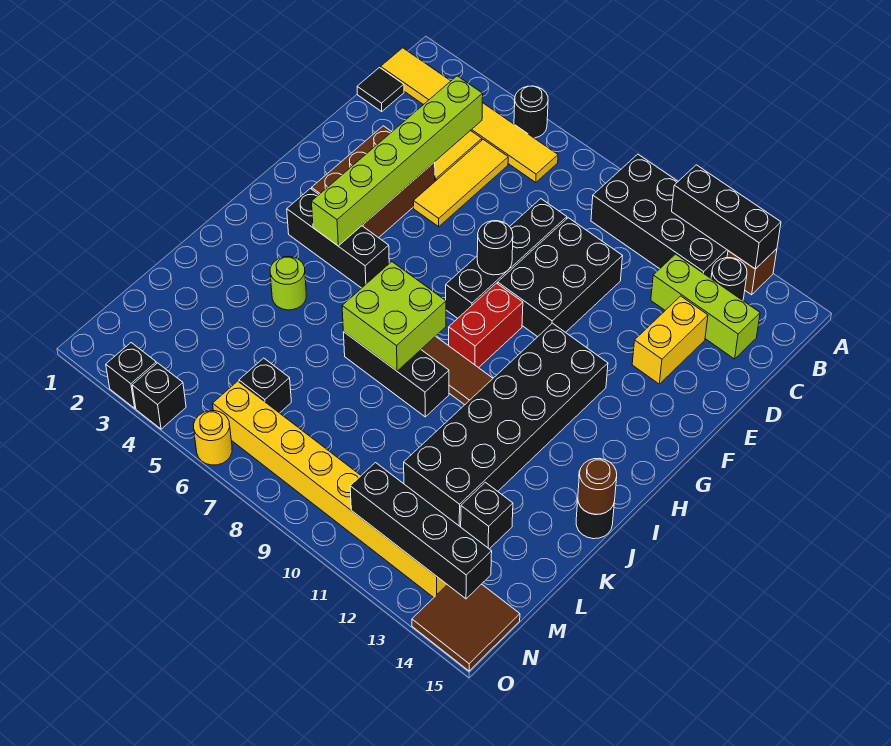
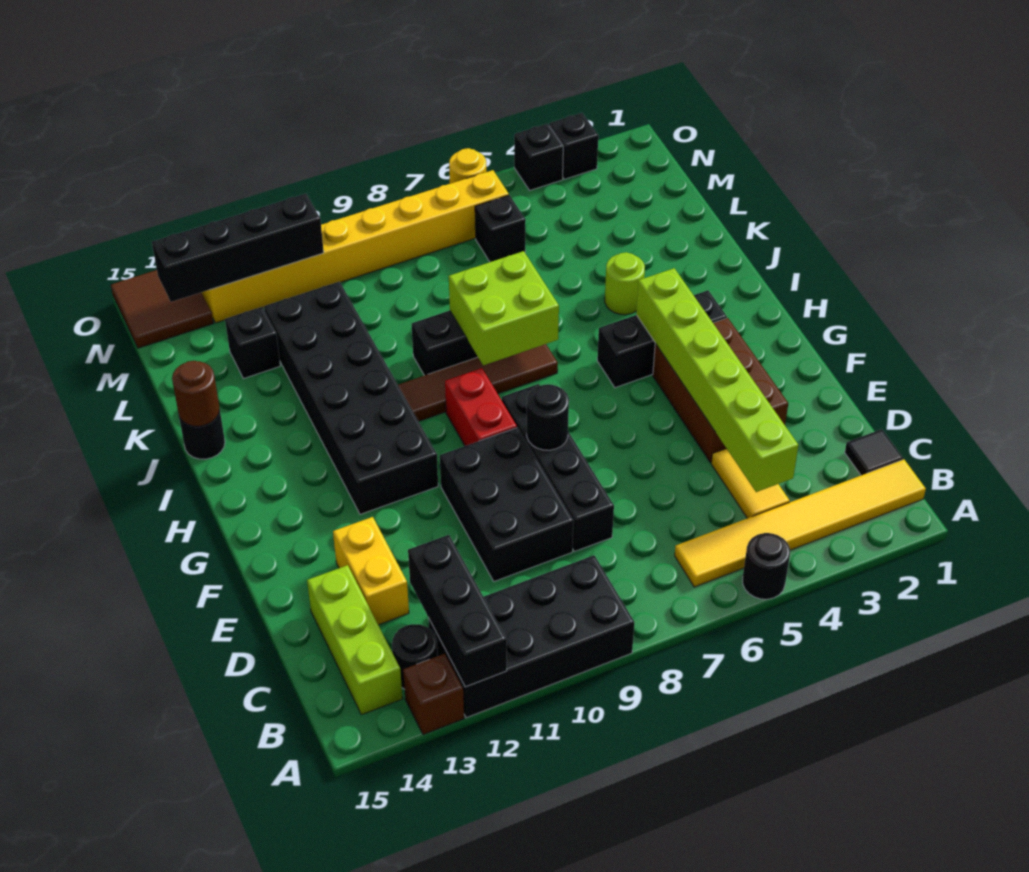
black brick A11:A13 level 2 -> black brick A12:C12 level 2
yellow tile C5:E5 level 1 -> none
lime brick C12:C14 level 1 -> lime brick B14:D14 level 1

